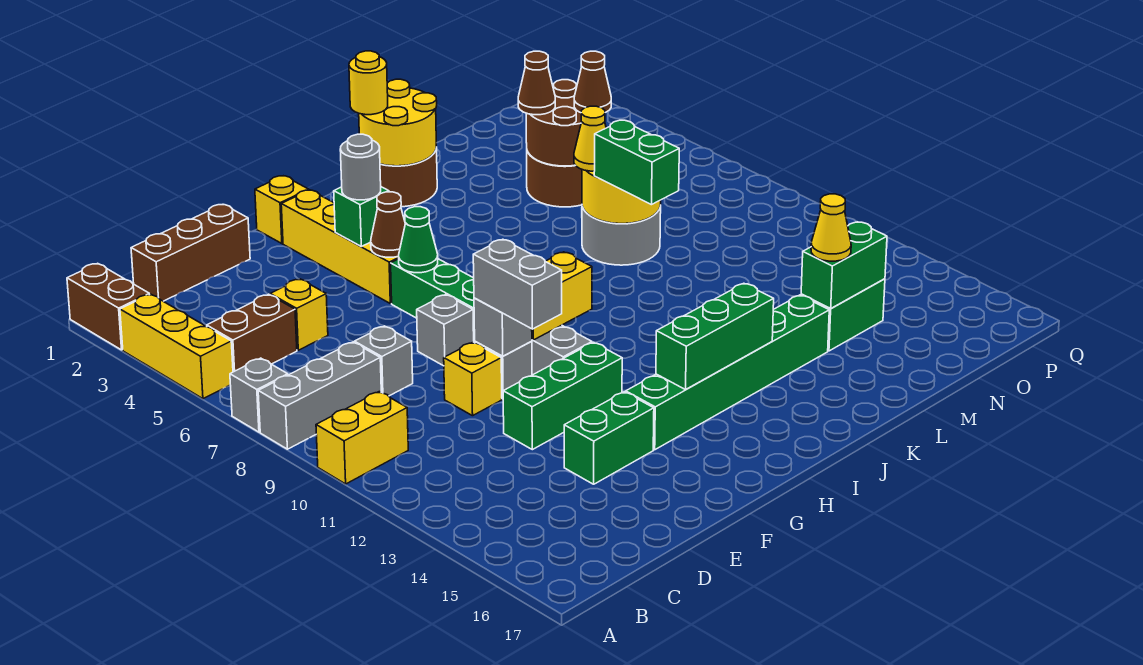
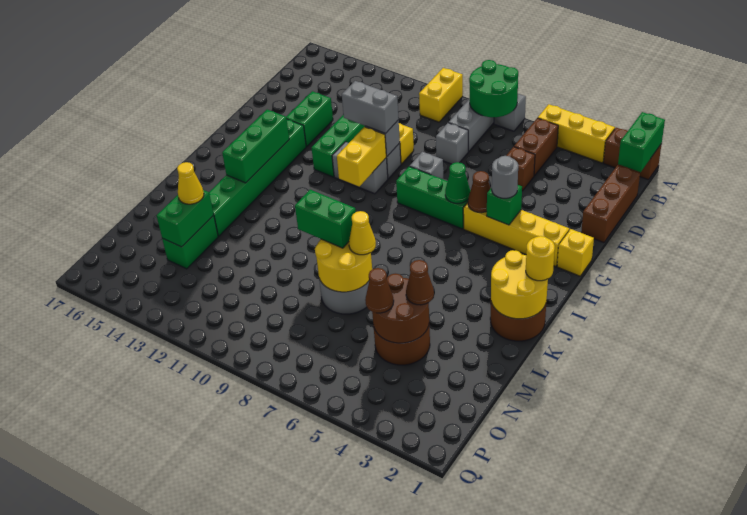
none -> green brick A1:B1 level 2
none -> green round brick A7:B8 level 2
yellow brick D5 level 1 -> brown brick D5 level 1

